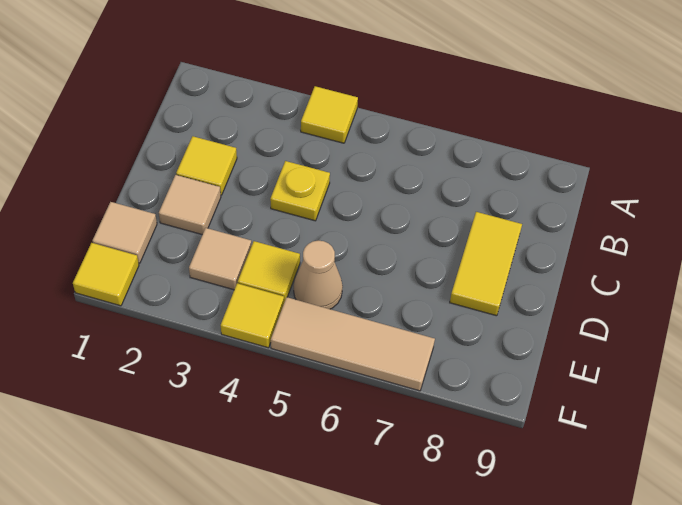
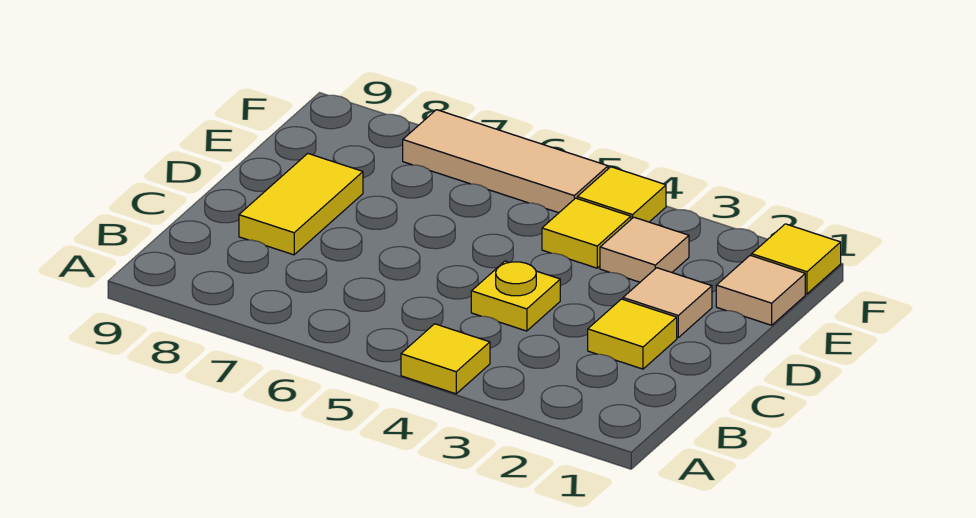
tan cone E5 level 1 -> none

